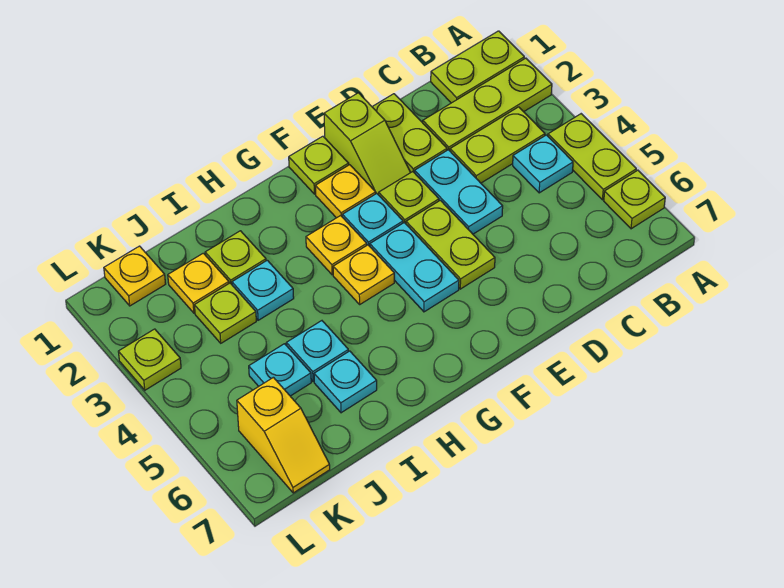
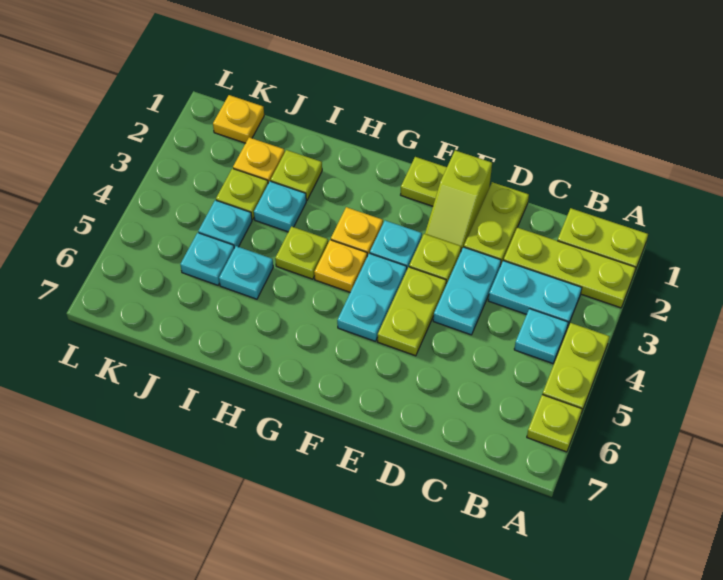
lime plate B3:C3 level 1 -> cyan plate B3:C3 level 1
yellow plate F2 level 1 -> none
cyan plate I6 level 1 -> cyan plate J4 level 1
yellow slope K6:K7 level 1 top 6 -> none
lime plate L3 level 1 -> lime plate H4 level 1

